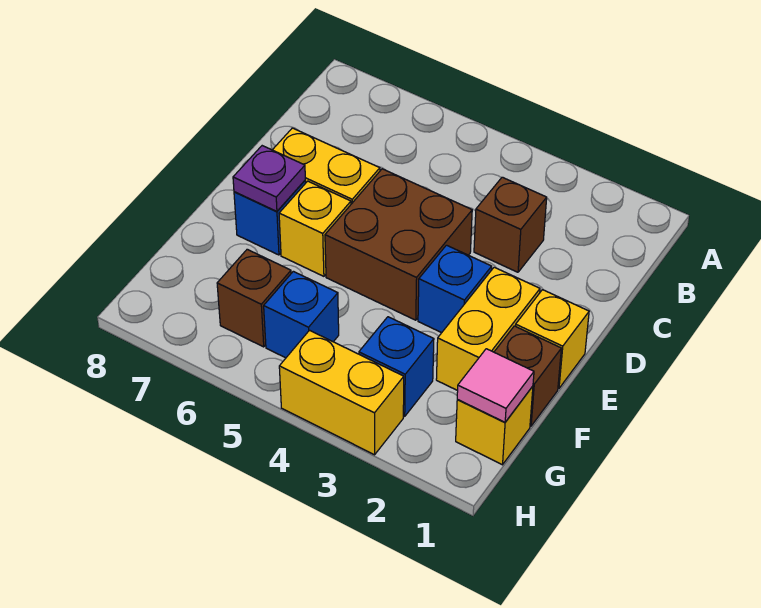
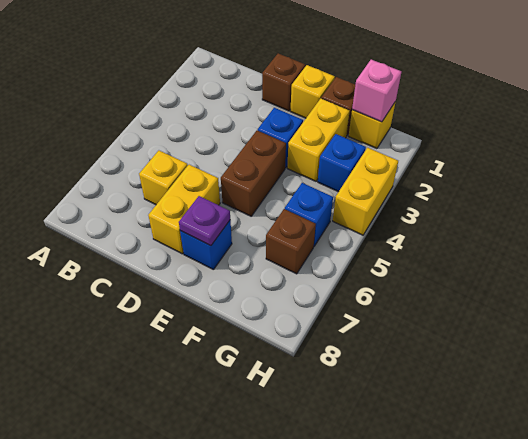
brown brick C3 level 1 -> brown brick D1 level 1
brown brick D4:E5 level 1 -> brown brick E4:E5 level 1
yellow brick E2:F2 level 1 -> yellow brick F2:F3 level 1
yellow brick E6 level 1 -> yellow brick C6 level 1
pink tile G1 level 2 -> pink brick G1 level 2

